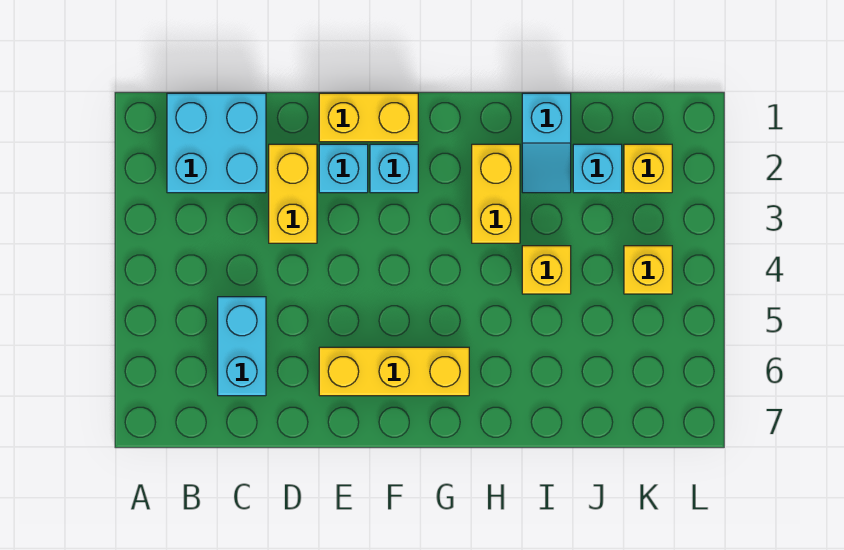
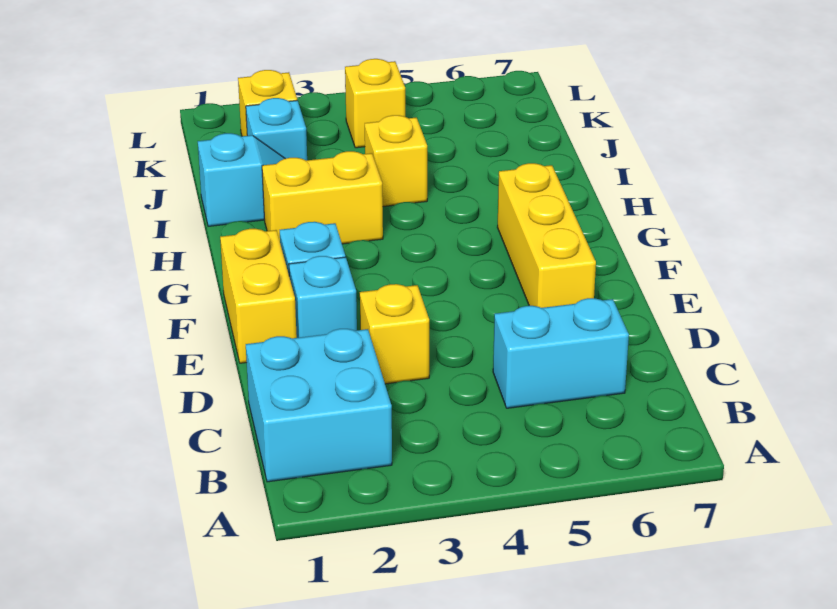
yellow brick D2:D3 level 1 -> yellow brick D3 level 1

